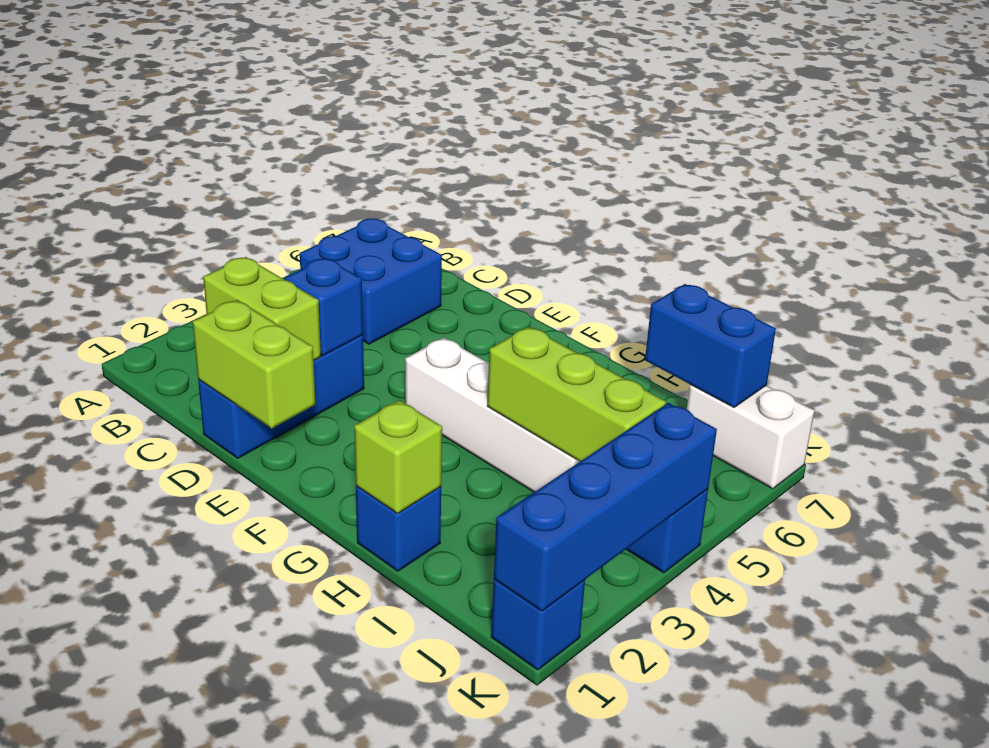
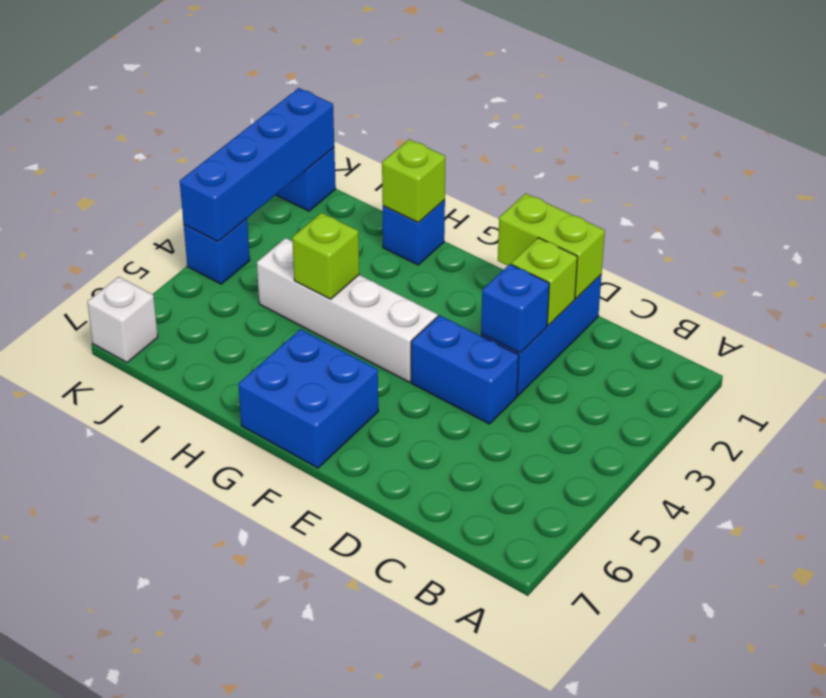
blue brick B5:C6 level 1 -> blue brick F6:G7 level 1
lime brick C2:D2 level 2 -> lime brick D2 level 2
lime brick H4:J4 level 2 -> lime brick H4 level 2
blue brick I7:J7 level 2 -> blue brick D4:E4 level 1
white brick J7:K7 level 1 -> white brick K7 level 1

